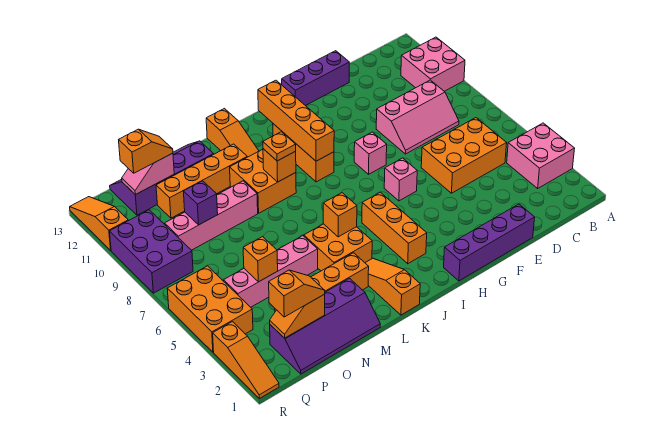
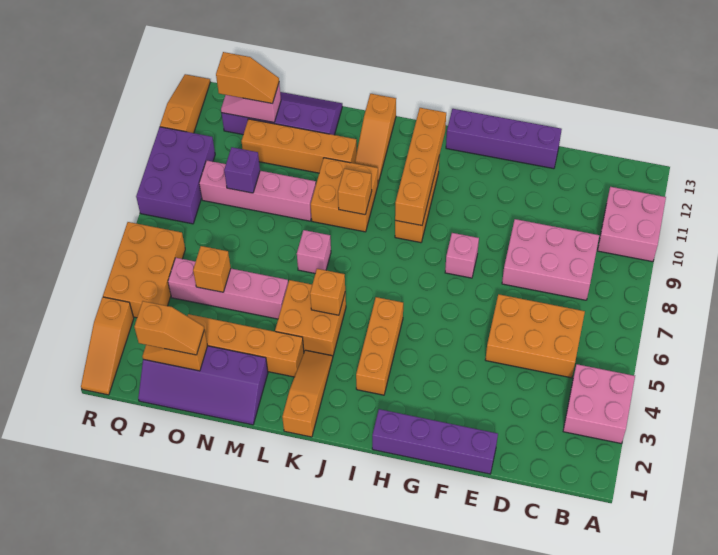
pink slope C8:E9 level 1 top 9 -> pink brick C8:E9 level 1
purple brick E13:G13 level 1 -> purple brick E13:H13 level 1
pink brick G6 level 1 -> pink brick L7 level 1
orange plate K9 level 3 -> none

